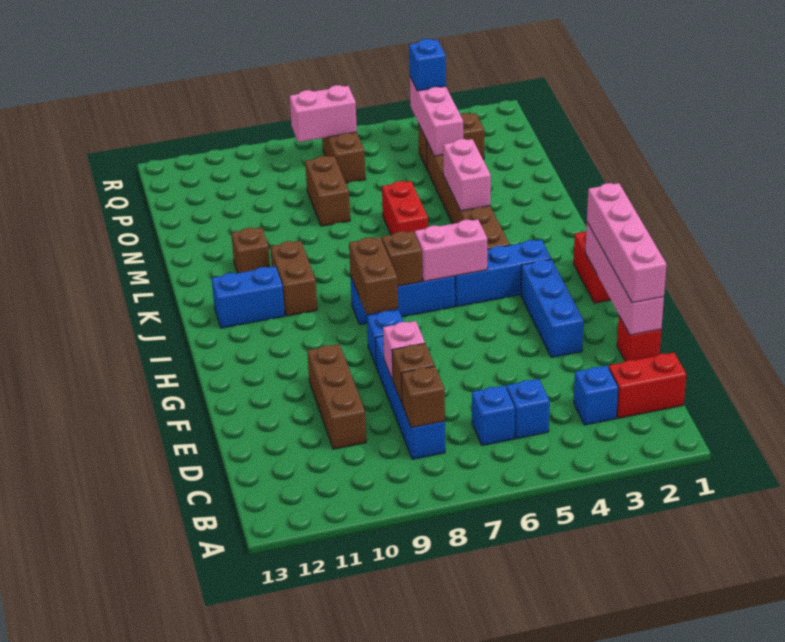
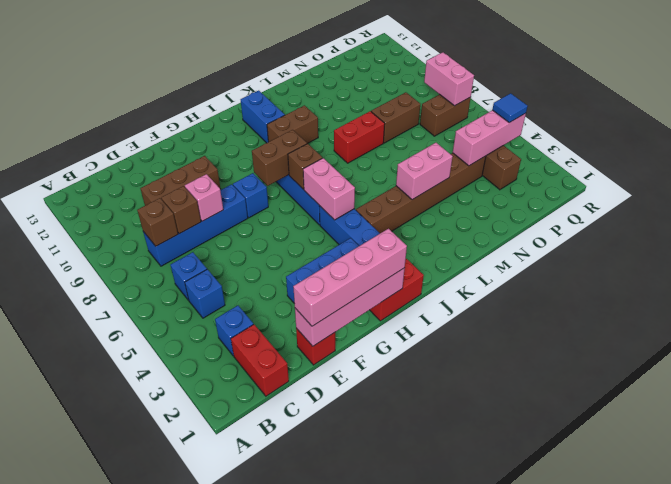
red brick L6:M6 level 1 -> red brick L8:M8 level 1
brown brick L11 level 1 -> none
blue brick Q4 level 3 -> blue tile Q4 level 3

